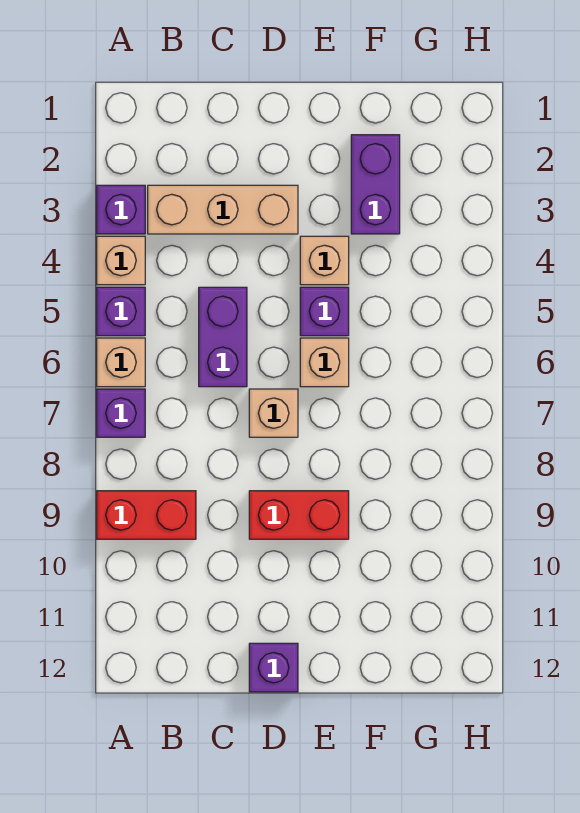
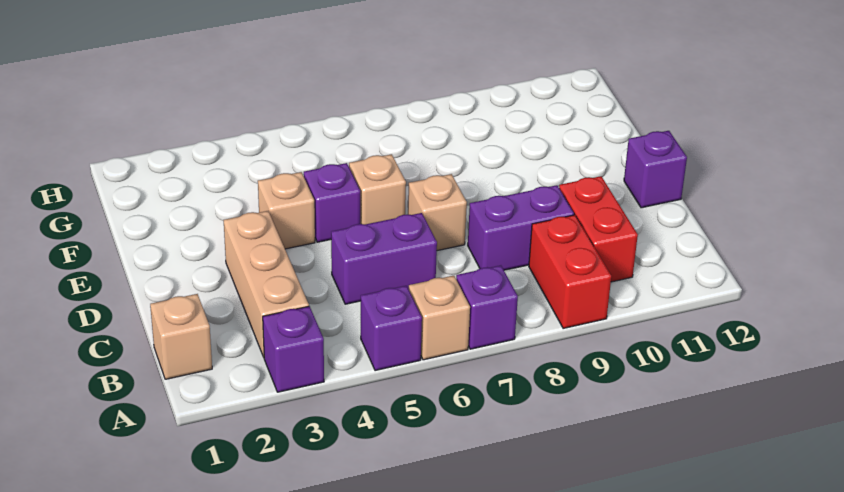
tan brick A4 level 1 -> tan brick B1 level 1
red brick D9:E9 level 1 -> red brick B10:C10 level 1
purple brick F2:F3 level 1 -> purple brick C8:C9 level 1

